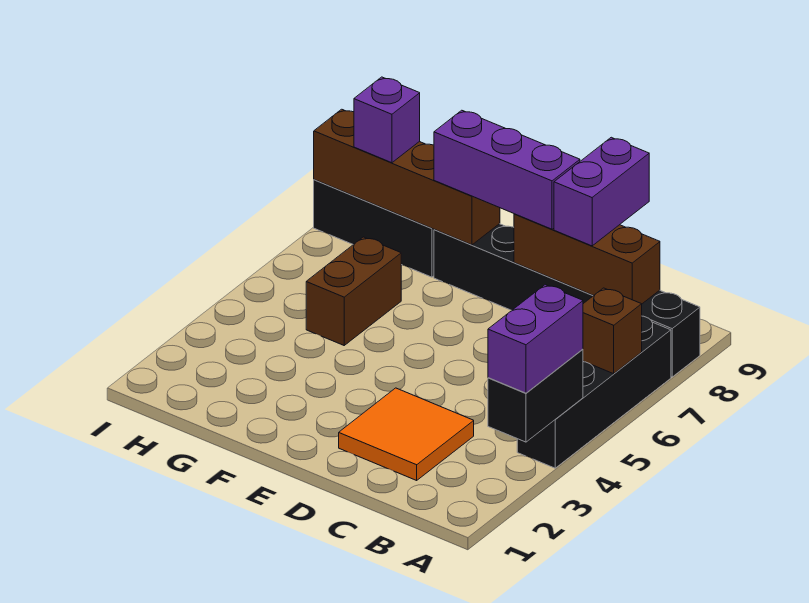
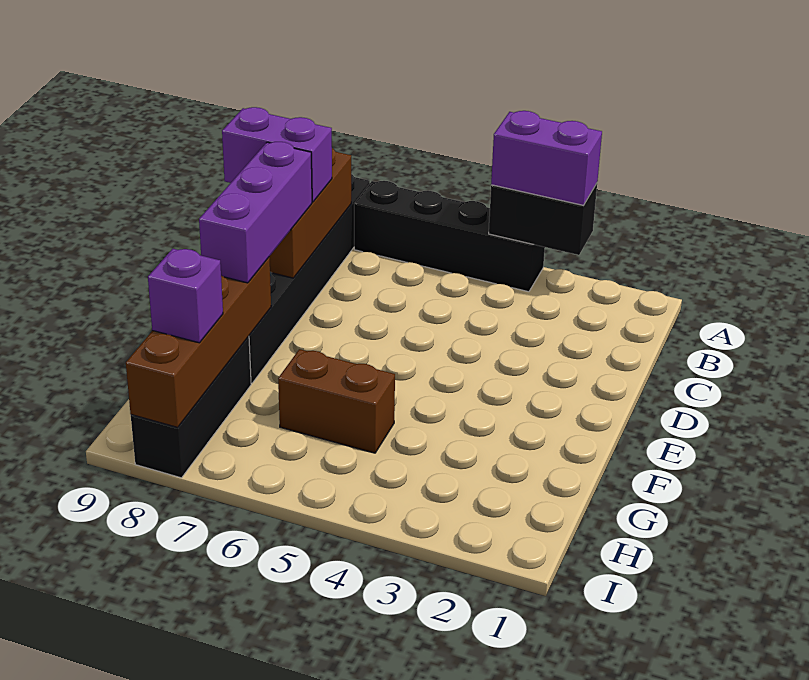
brown brick A6 level 2 -> none
orange tile C2:D3 level 1 -> none

